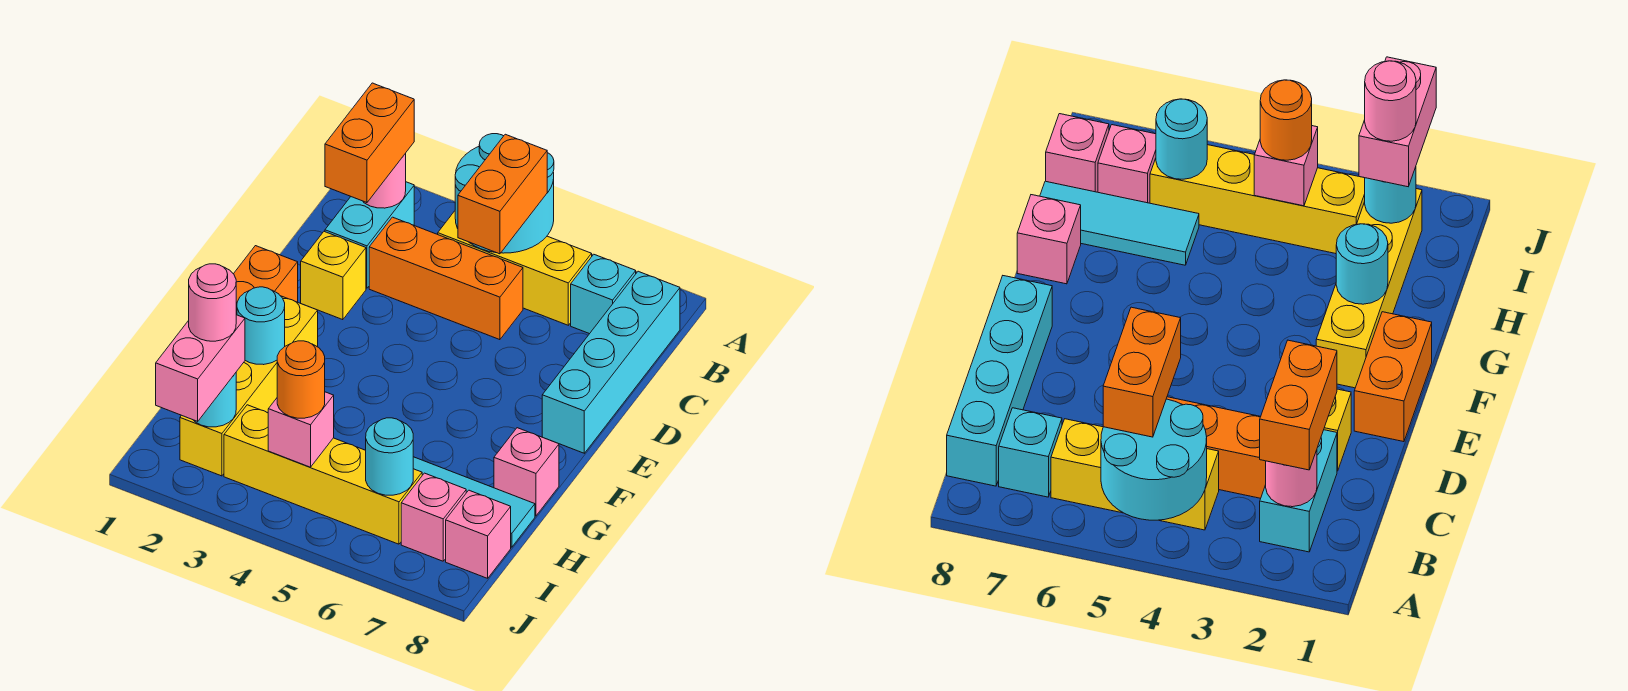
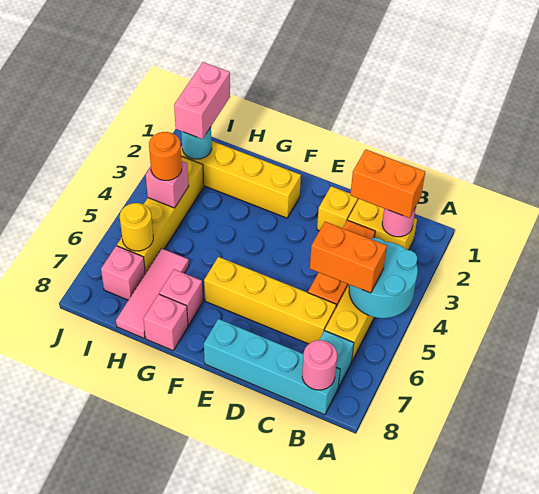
cyan brick B2:C2 level 1 -> yellow brick B2:C2 level 1
none -> yellow brick C6:F6 level 1
orange brick E1:F1 level 1 -> none
cyan round brick G2 level 2 -> none
cyan tile H6:H8 level 1 -> pink tile H6:H8 level 1
pink brick I2:J2 level 3 -> pink brick I1:I2 level 3
pink round brick I2 level 4 -> pink round brick B8 level 2
cyan round brick I6 level 2 -> yellow round brick I6 level 2
pink brick I8 level 1 -> pink brick G7 level 1

